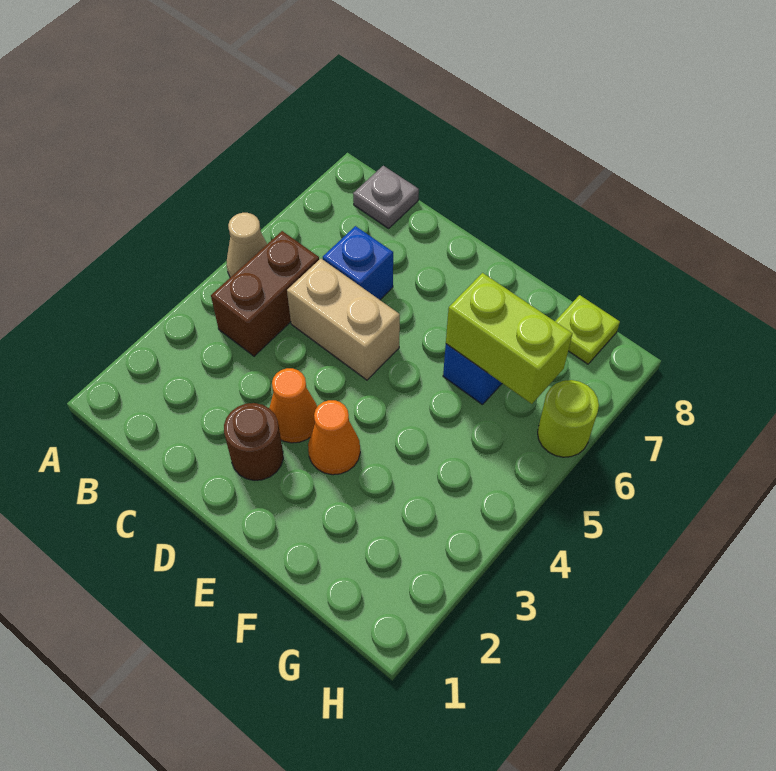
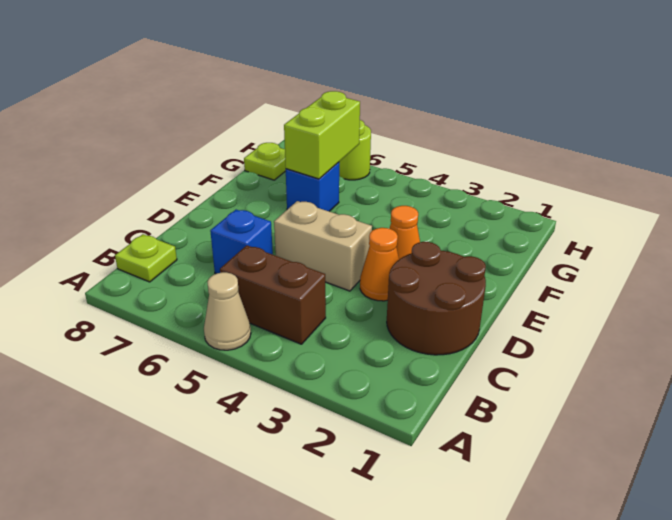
grey plate B8 level 1 -> lime plate B8 level 1
tan brick C5:D5 level 1 -> tan brick D4:D5 level 1
brown round brick D2 level 1 -> brown round brick C1:D2 level 1

